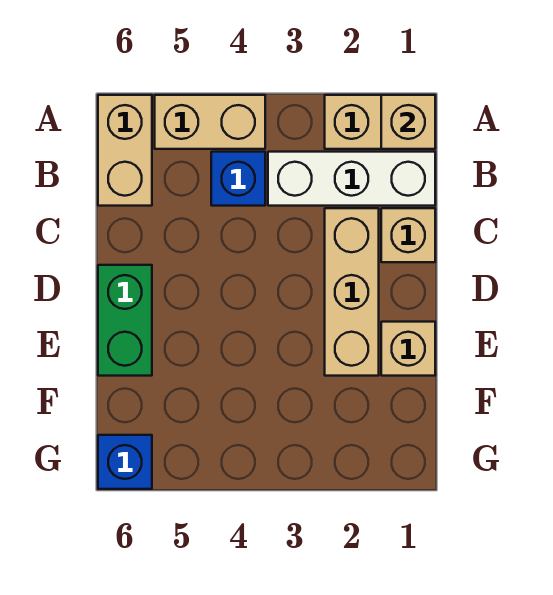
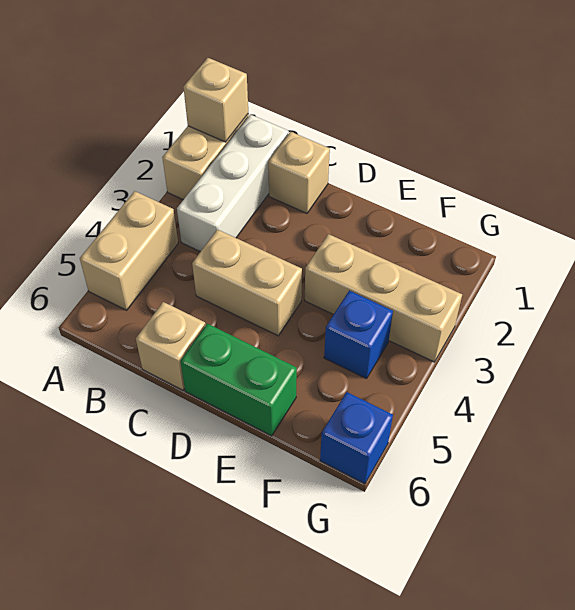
tan brick A6:B6 level 1 -> tan brick C4:D4 level 1
blue brick B4 level 1 -> blue brick F4 level 1
tan brick C2:E2 level 1 -> tan brick E3:G3 level 1
tan brick E1 level 1 -> tan brick C6 level 1

